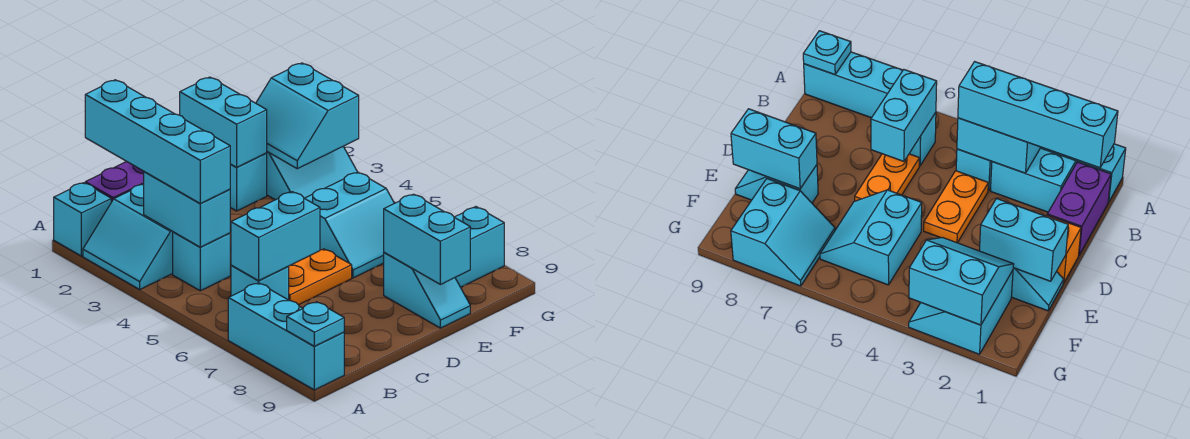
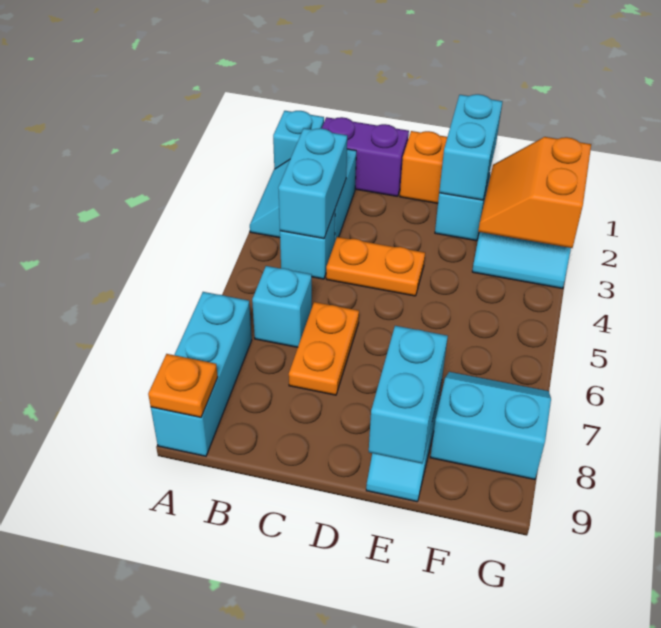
cyan plate A9 level 2 -> orange plate A9 level 2
cyan brick B1:B4 level 3 -> none
cyan brick B6:C6 level 2 -> none
orange plate C6:D6 level 1 -> orange plate C6:C7 level 1
cyan slope E5:F6 level 1 top 5 -> none
cyan slope F2:G3 level 2 top G -> orange slope F2:G3 level 2 top G

